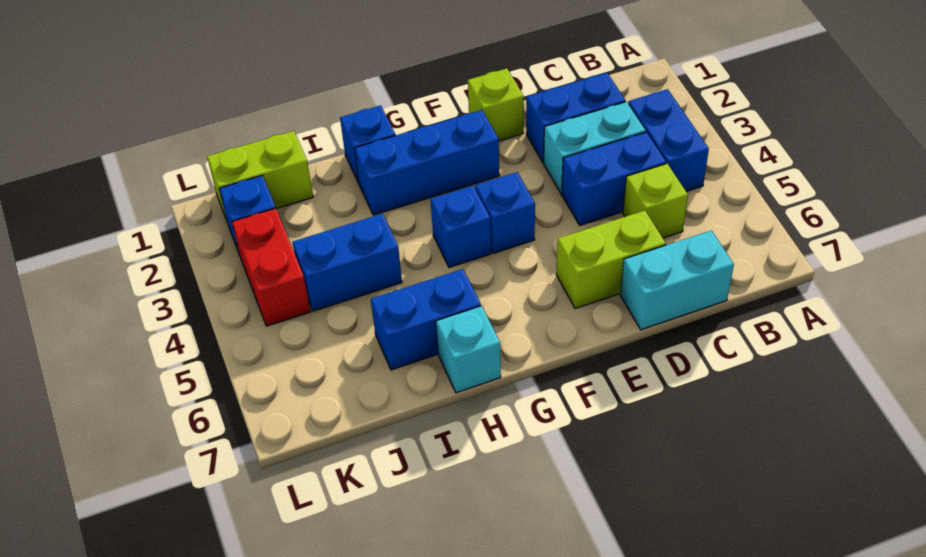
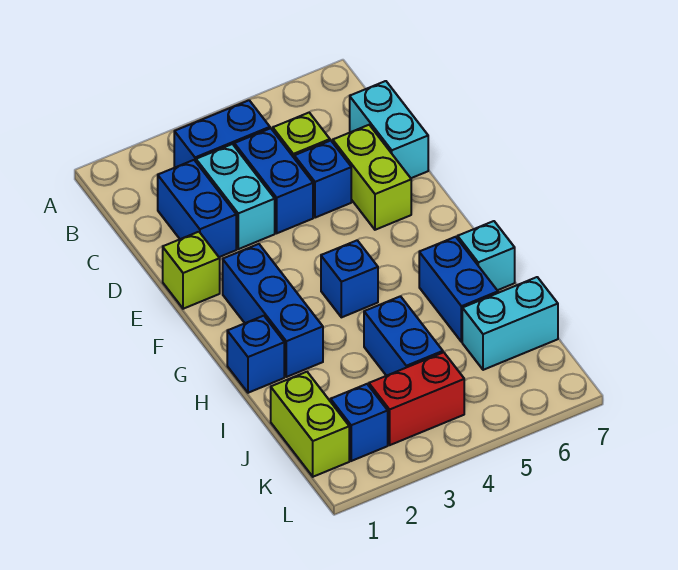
blue brick F4 level 1 -> blue brick D5 level 1
none -> cyan brick J6:J7 level 1

